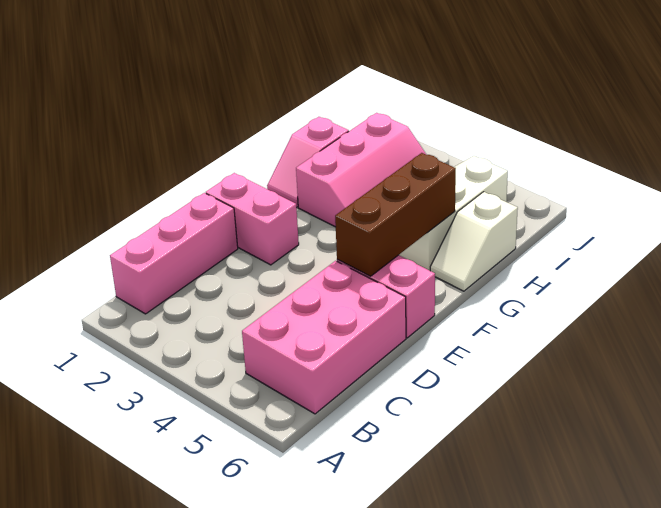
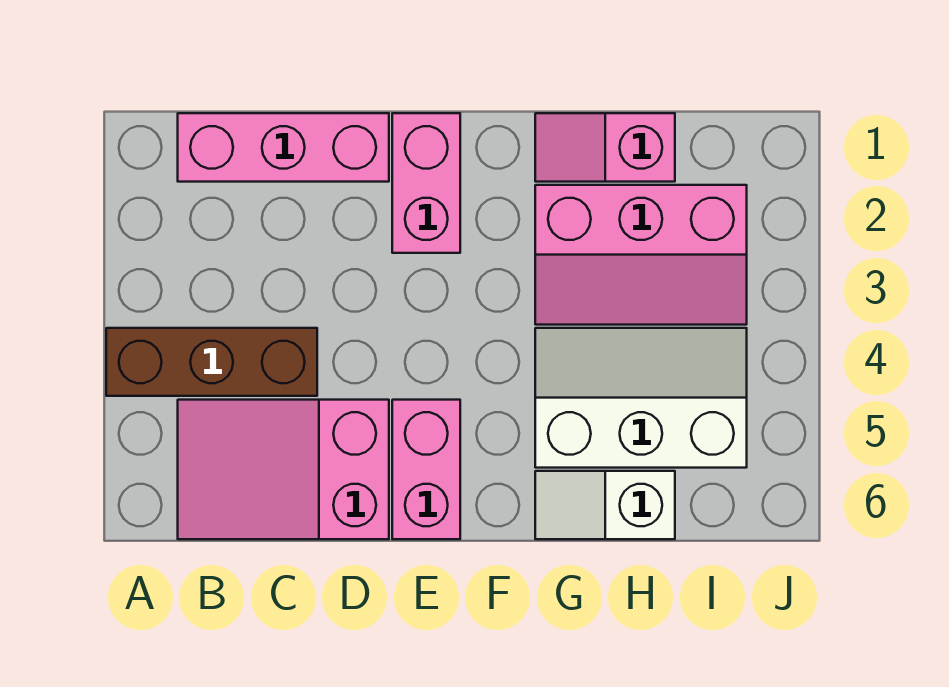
pink brick B5:D6 level 1 -> pink slope B5:D6 level 1 top D
brown brick E5:G5 level 2 -> brown brick A4:C4 level 1

